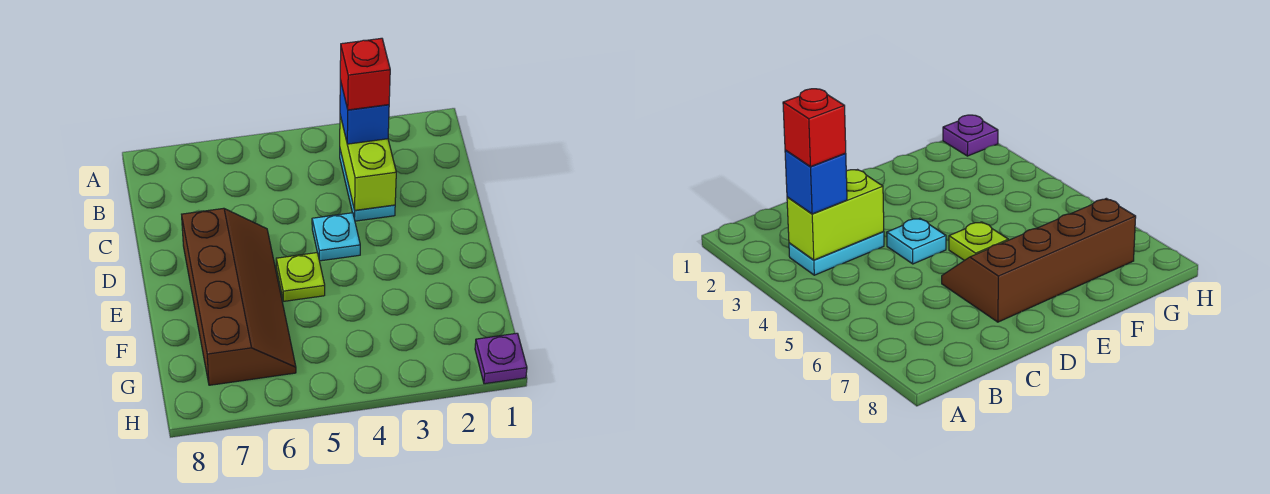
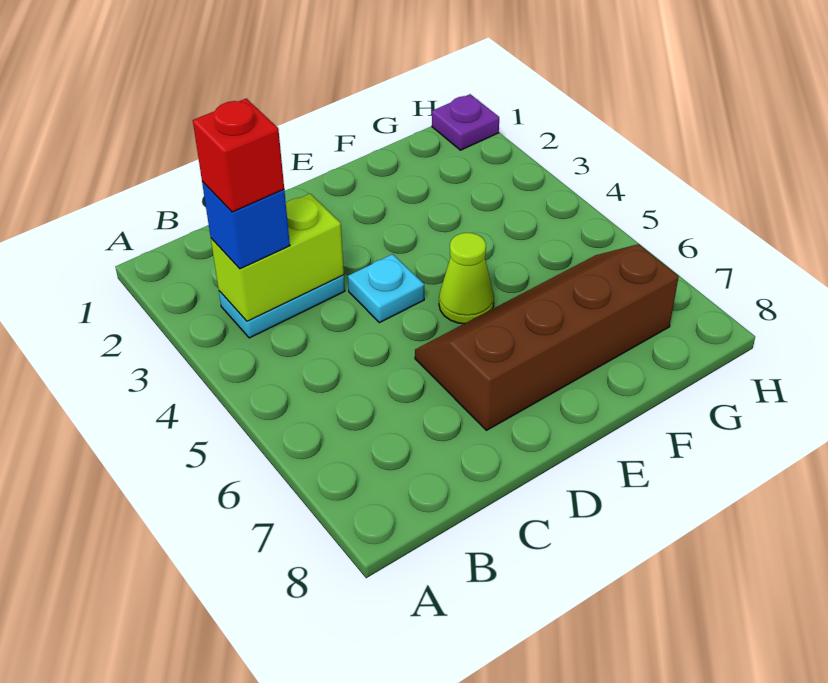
lime plate E5 level 1 -> lime cone E5 level 1

